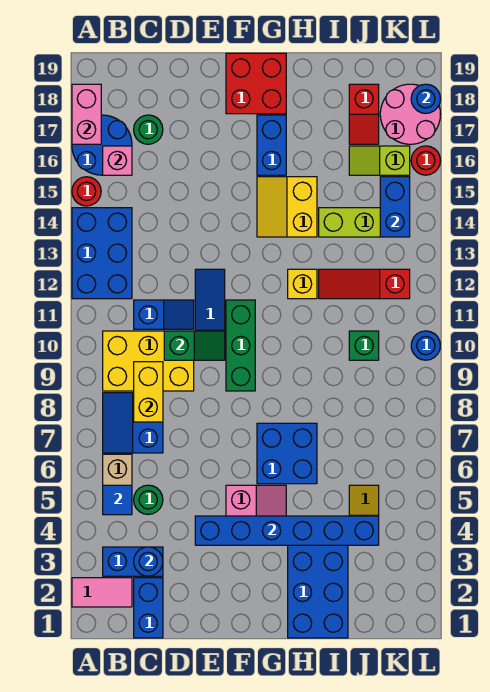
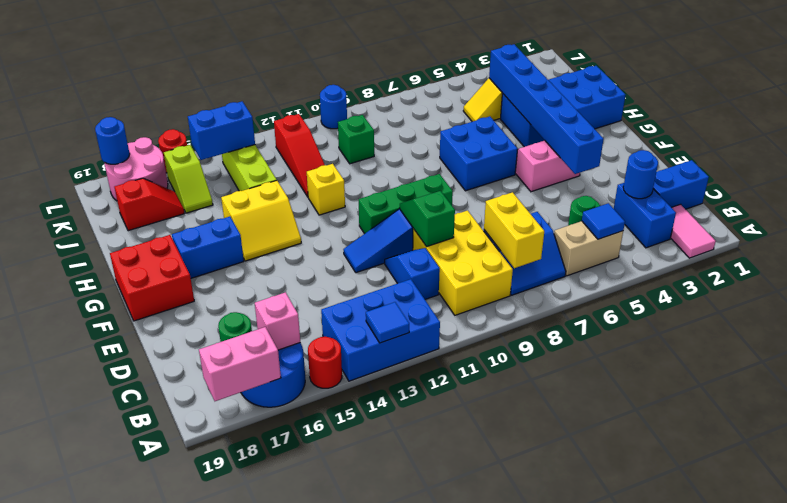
none -> blue tile A13 level 2
yellow brick C8:C9 level 2 -> yellow brick B8:C8 level 2

